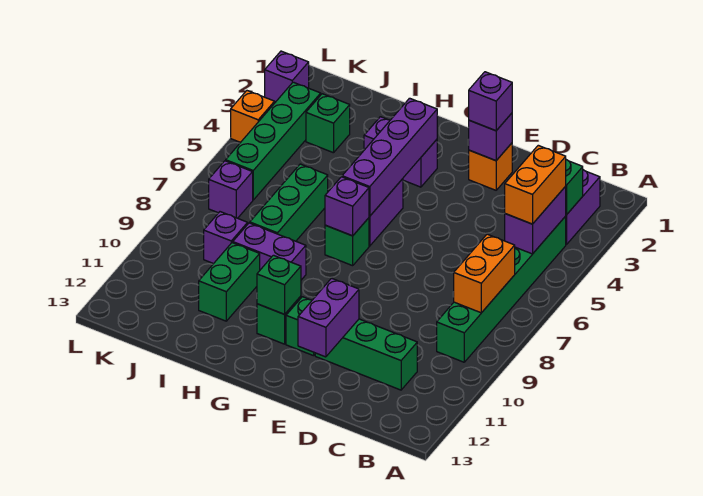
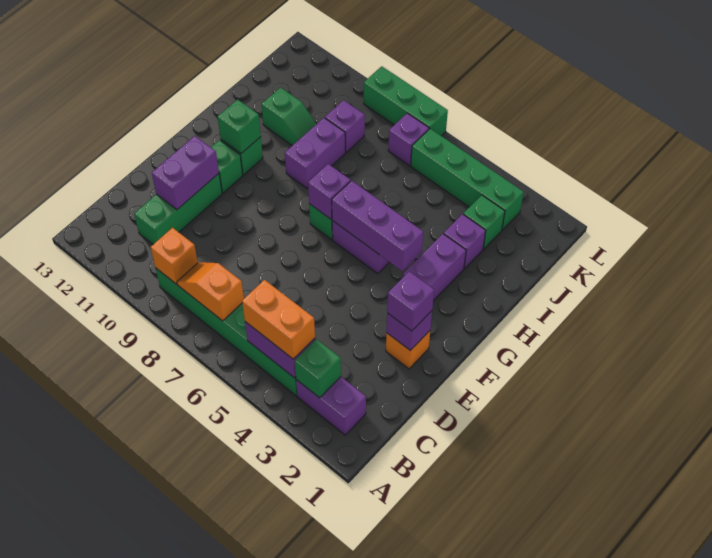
orange brick B7:B8 level 2 -> orange slope B7:B8 level 2 top 7
purple brick E11:E12 level 2 -> purple brick D11:E11 level 2
purple brick G3:G6 level 2 -> purple brick G4:G6 level 2
green brick I6:I8 level 1 -> green brick L7:L9 level 1
green brick I10:I11 level 1 -> green slope I10:I11 level 1 top 11
purple brick L2 level 1 -> purple brick I3 level 1
orange brick L4 level 1 -> orange brick B9 level 2

